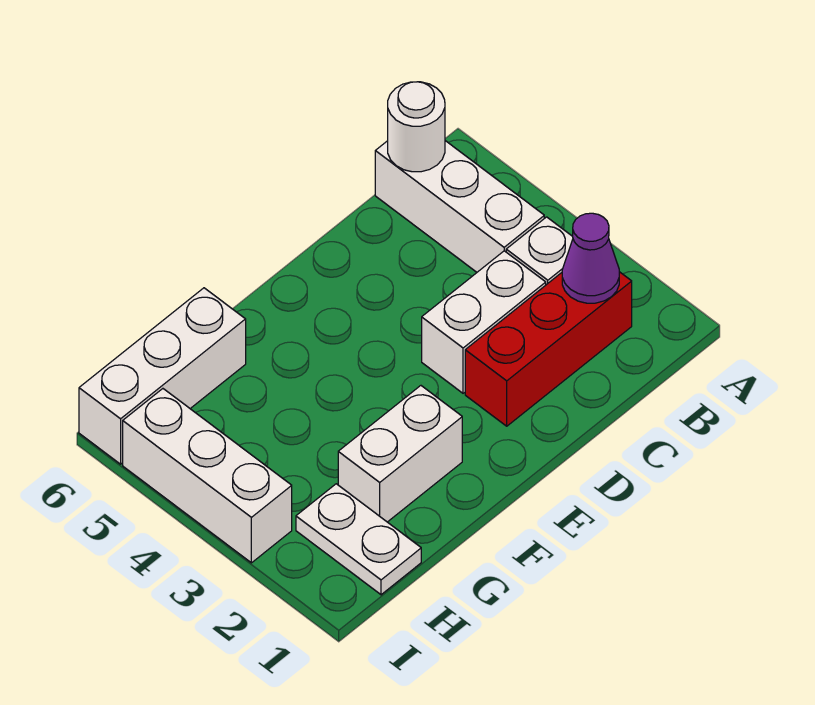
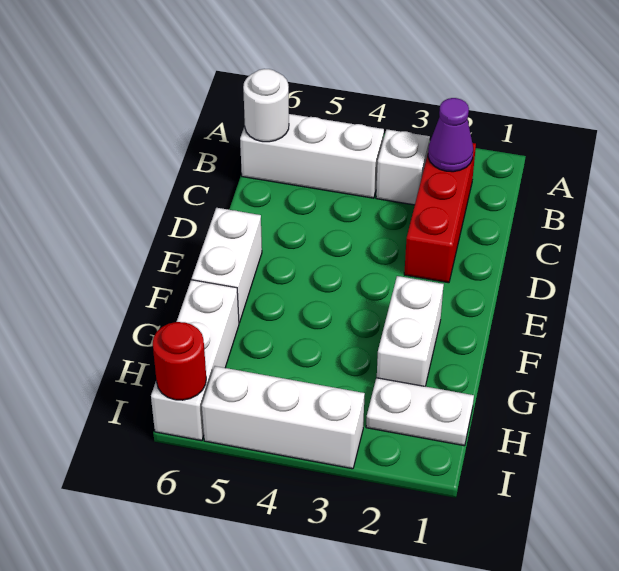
white brick C3:D3 level 1 -> white brick E6:F6 level 1
none -> red round brick I6 level 2

